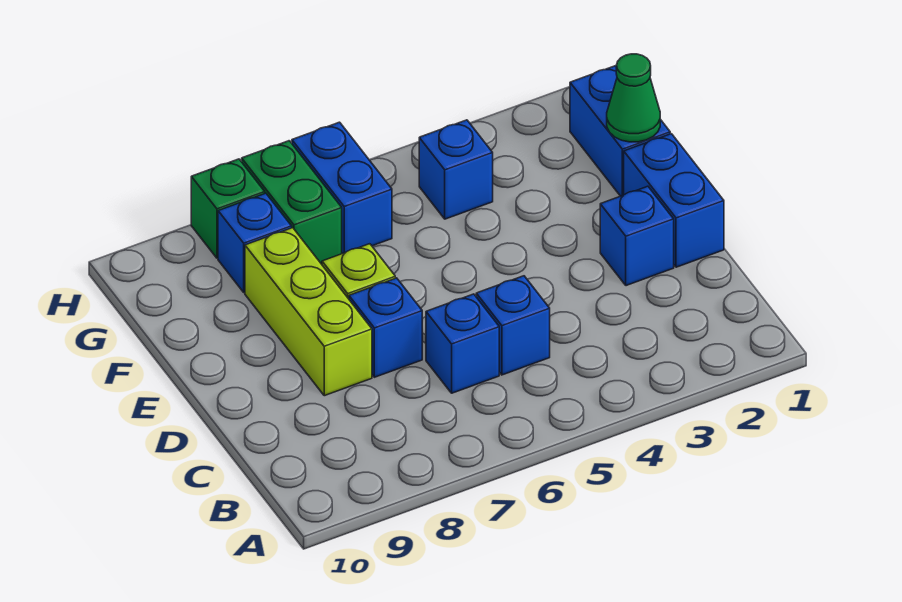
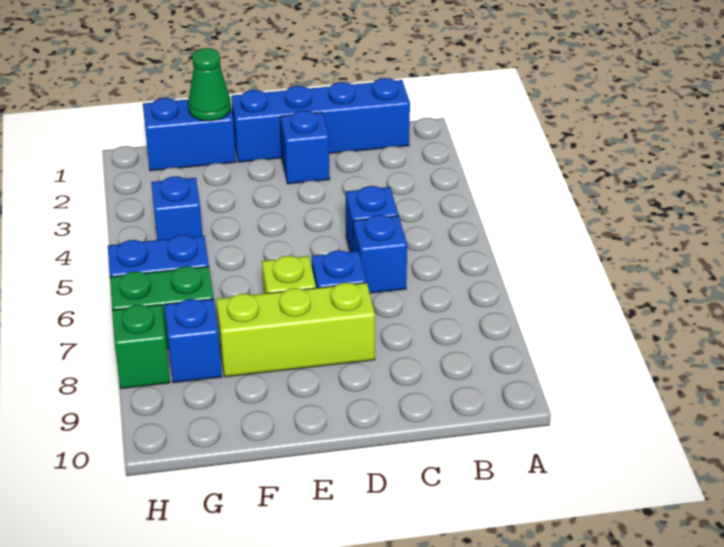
blue brick D1:E1 level 1 -> blue brick B1:E1 level 1

